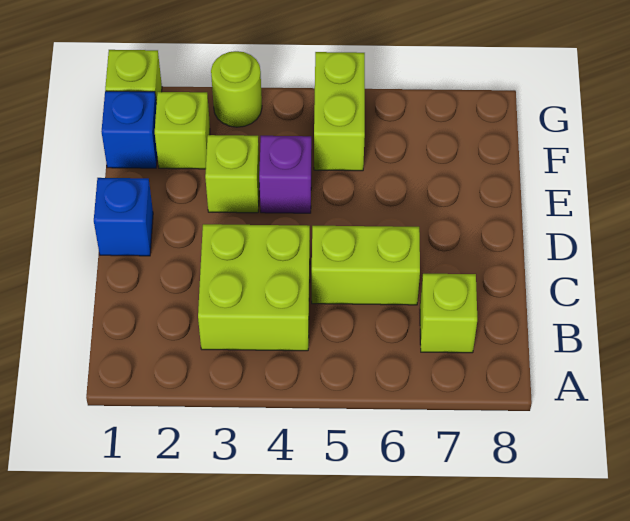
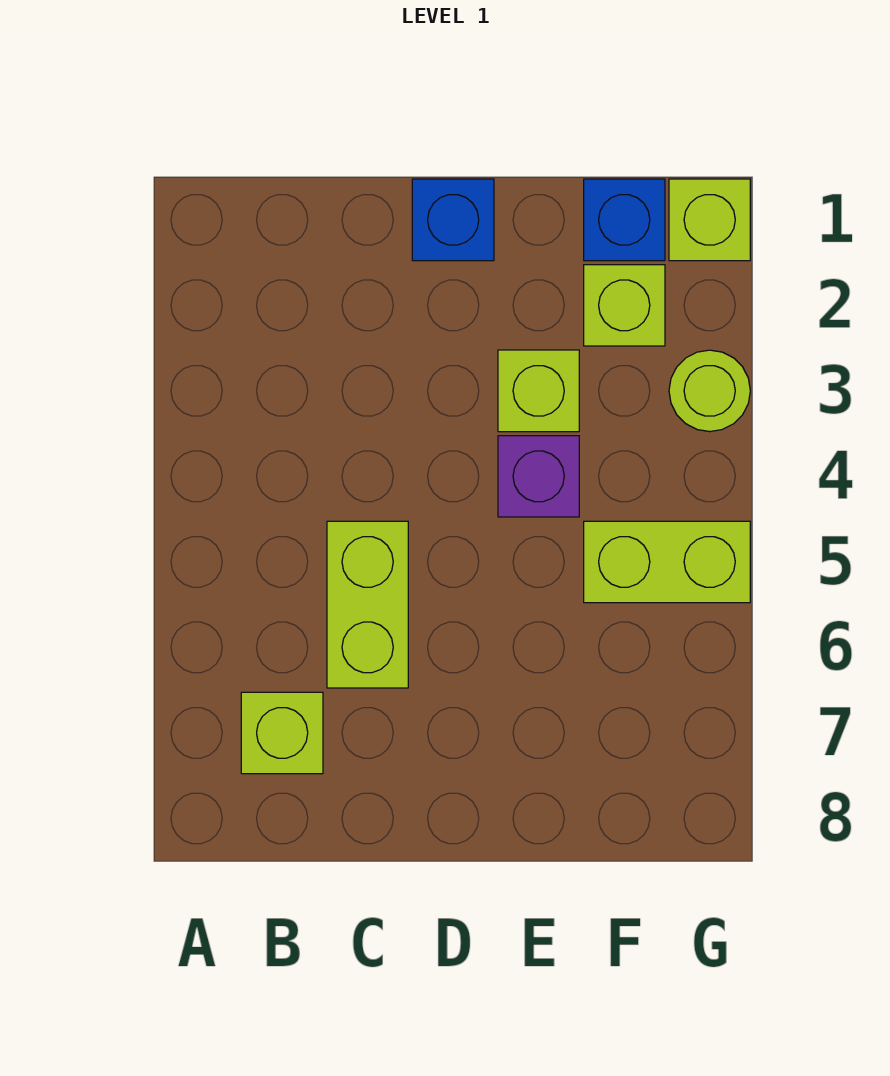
lime brick B3:C4 level 1 -> none

